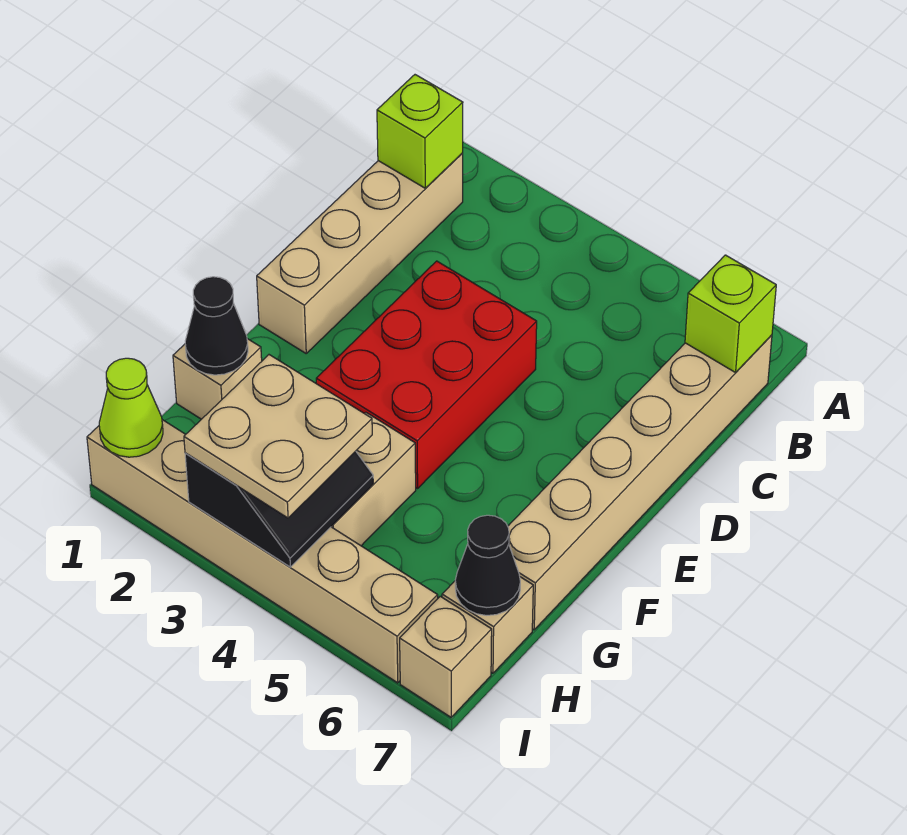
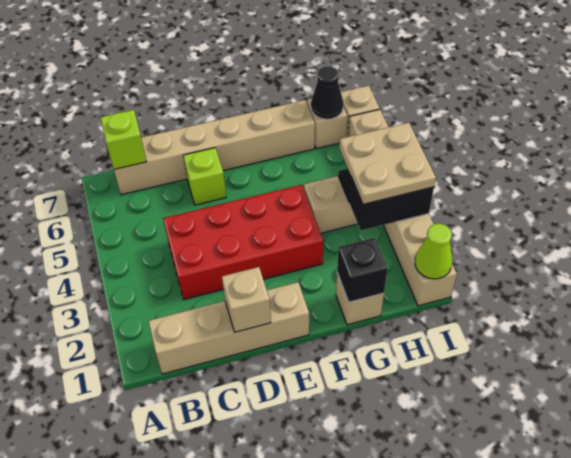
lime brick B1 level 2 -> lime brick D6 level 1
none -> tan brick D1 level 2
red brick D3:F4 level 1 -> red brick C3:F4 level 1
black cone G1 level 2 -> black brick G1 level 2

